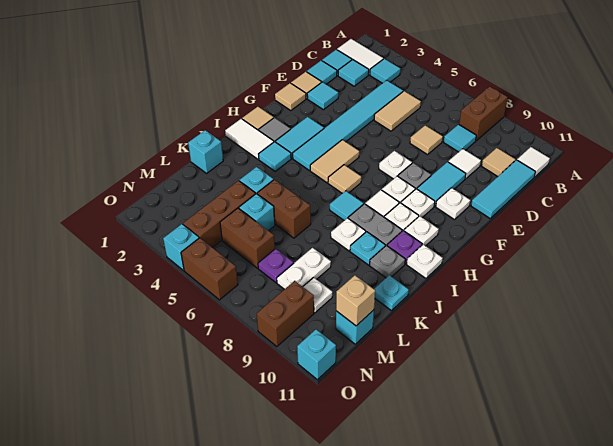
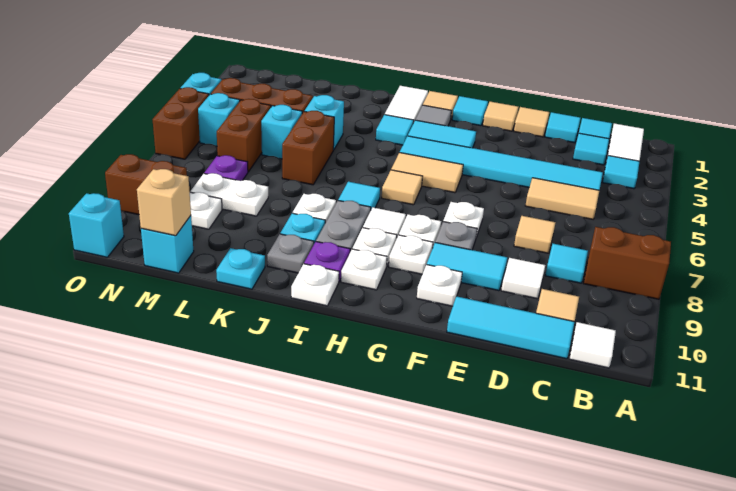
cyan tile E2 level 1 -> cyan tile G1 level 1
cyan brick K1 level 1 -> cyan brick N5 level 1

